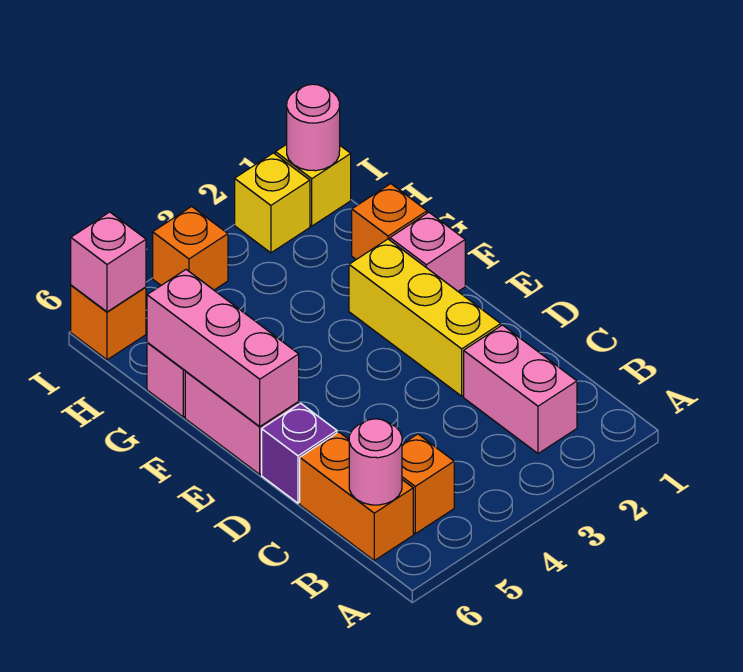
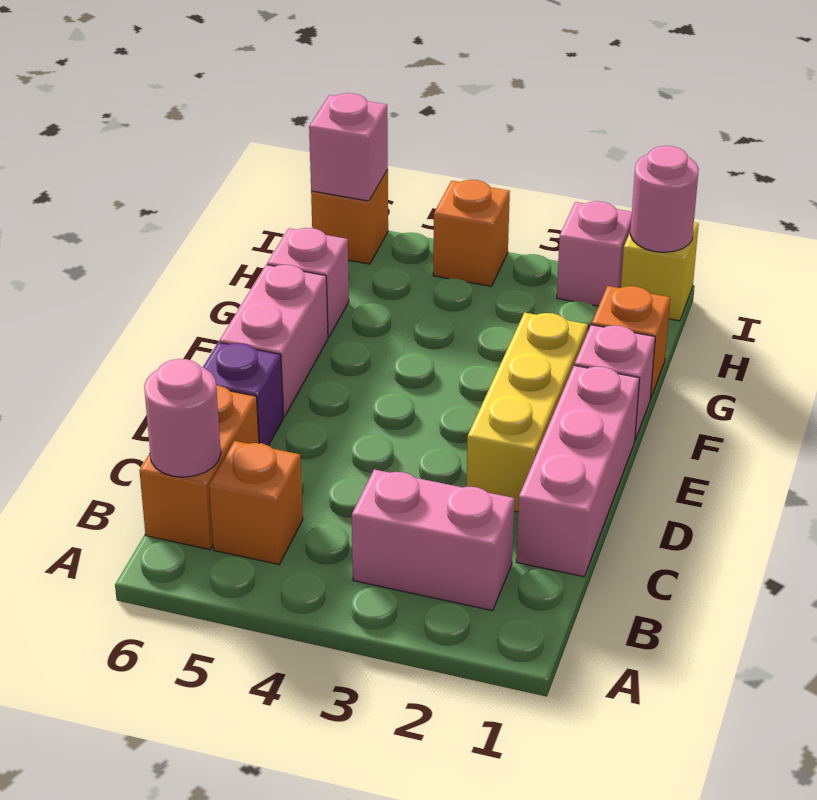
pink brick B2:C2 level 1 -> pink brick B2:B3 level 1
pink brick E6:G6 level 2 -> pink brick C1:E1 level 1
yellow brick I2 level 1 -> pink brick I2 level 1

